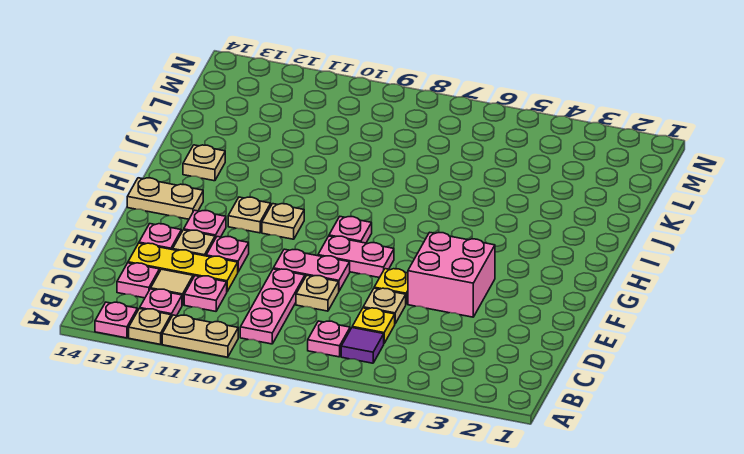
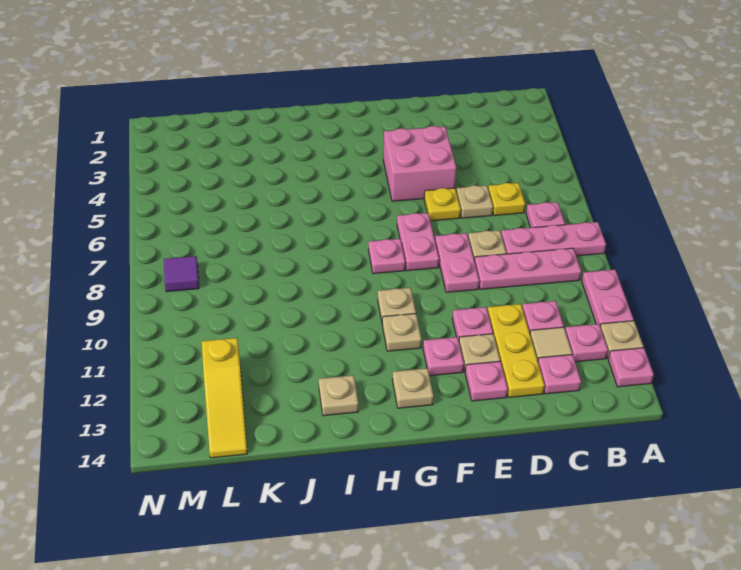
none -> pink plate A8:C8 level 1
tan plate A10:A11 level 1 -> pink plate A10:A11 level 1
purple tile B6 level 1 -> purple tile M8 level 1
tan plate G13:G14 level 1 -> tan plate G13 level 1
none -> yellow slope L12:L14 level 1 top 12

